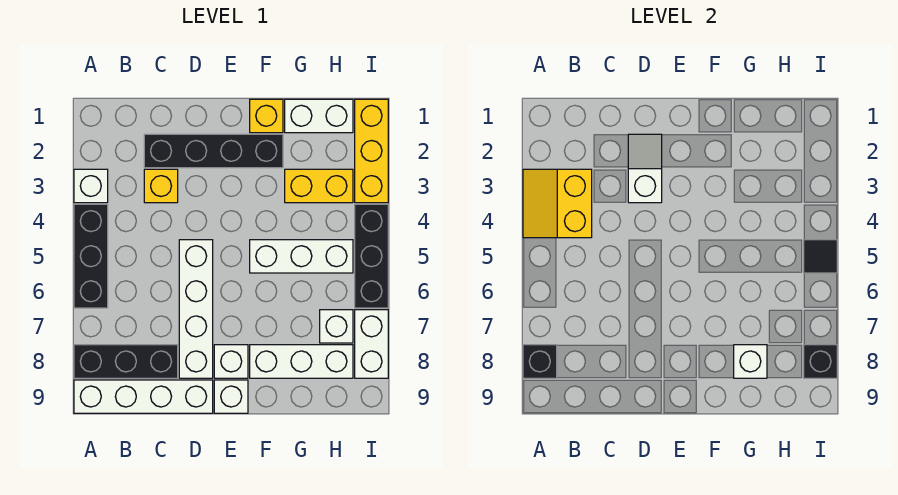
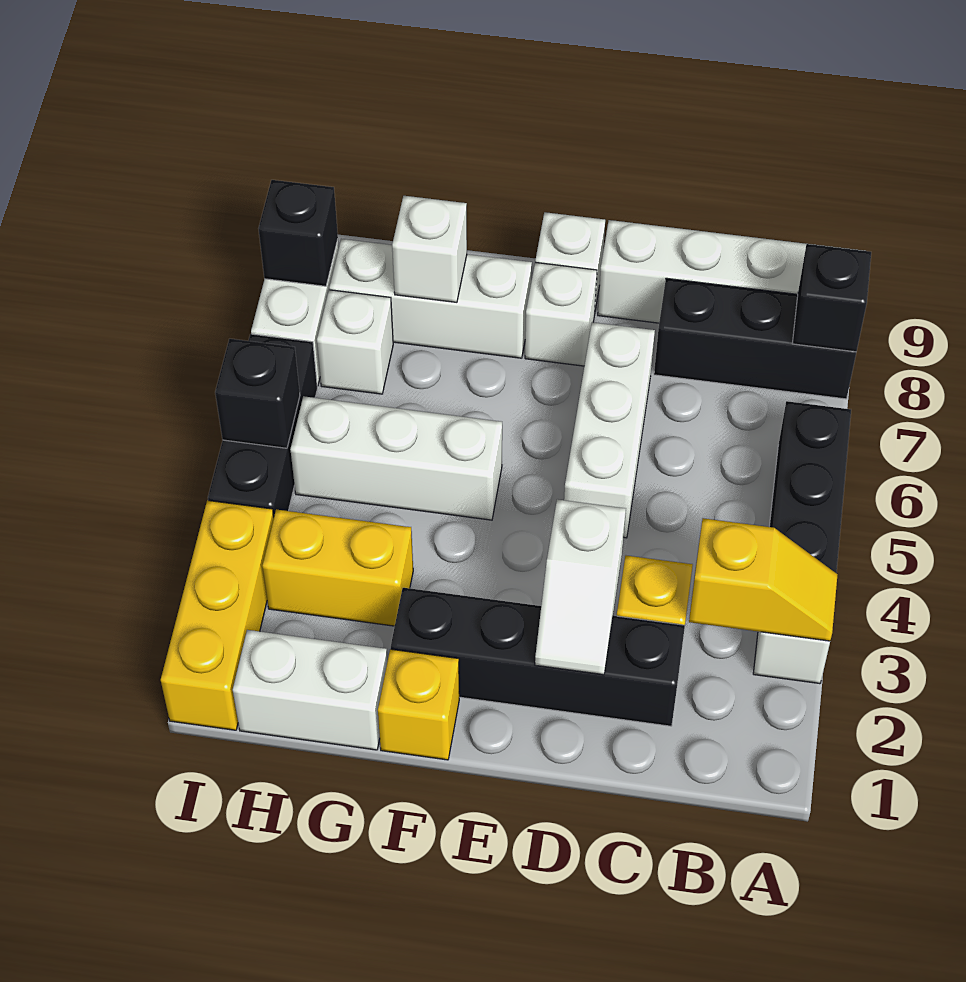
yellow slope A3:B4 level 2 top B -> yellow slope A3:B3 level 2 top B
white brick D5:D8 level 1 -> white brick D5:D7 level 1
black tile I5 level 2 -> black brick I5 level 2

